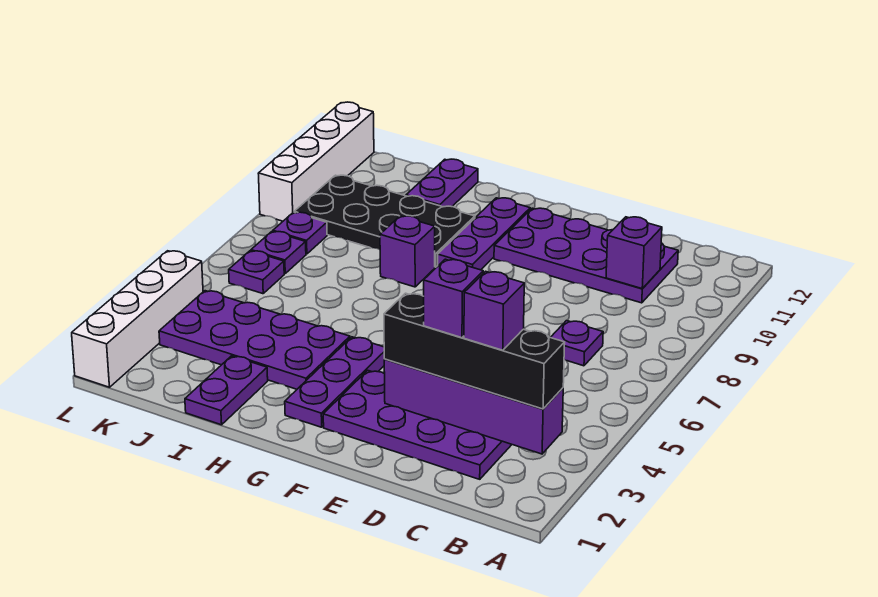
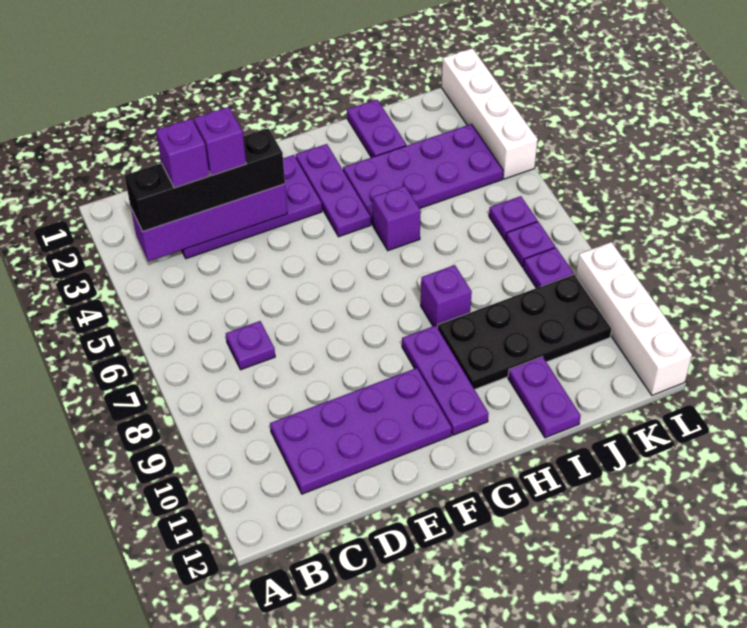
purple brick C10 level 2 -> purple brick H5 level 1

